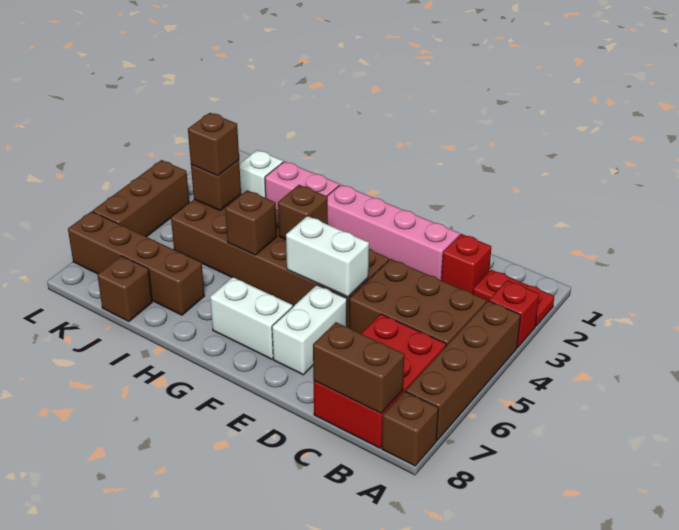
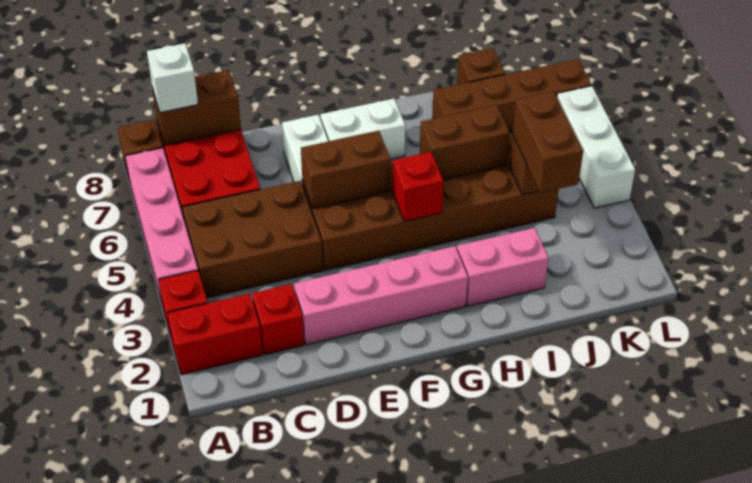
red plate A2:B2 level 1 -> red brick A2:B2 level 1
brown brick A4:A7 level 1 -> pink brick A4:A7 level 1
white brick E5:F5 level 2 -> brown brick E5:F5 level 2
brown brick G4 level 2 -> red brick G4 level 2
brown brick H5 level 2 -> brown brick H5:I5 level 2
white brick J2 level 1 -> white brick B8 level 3
brown brick J4 level 3 -> brown brick J3:J4 level 3
brown brick L4:L6 level 1 -> white brick L4:L6 level 1

